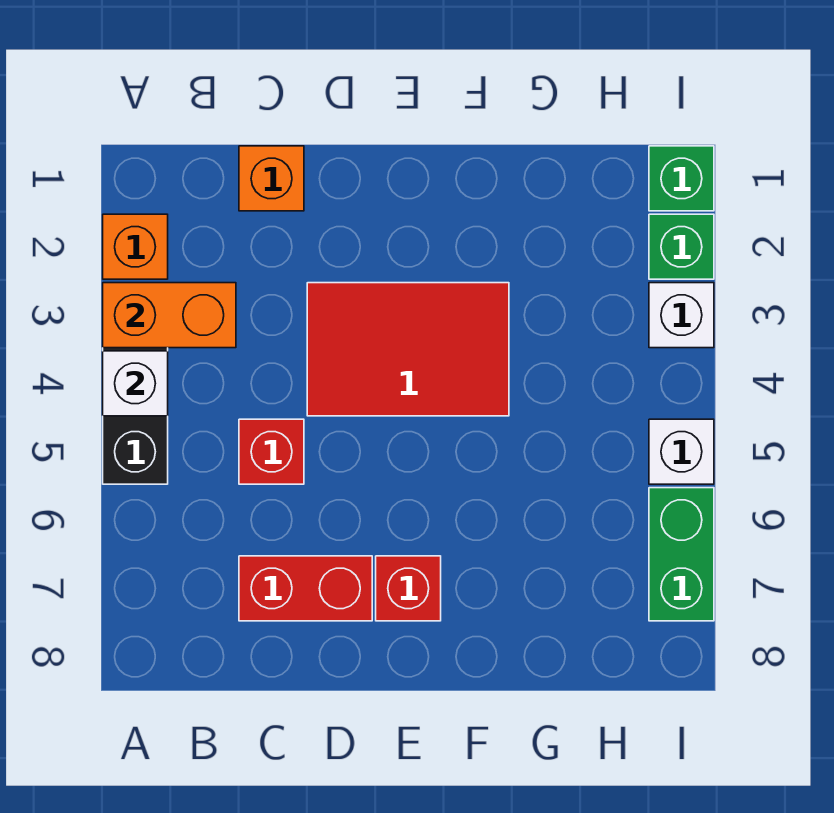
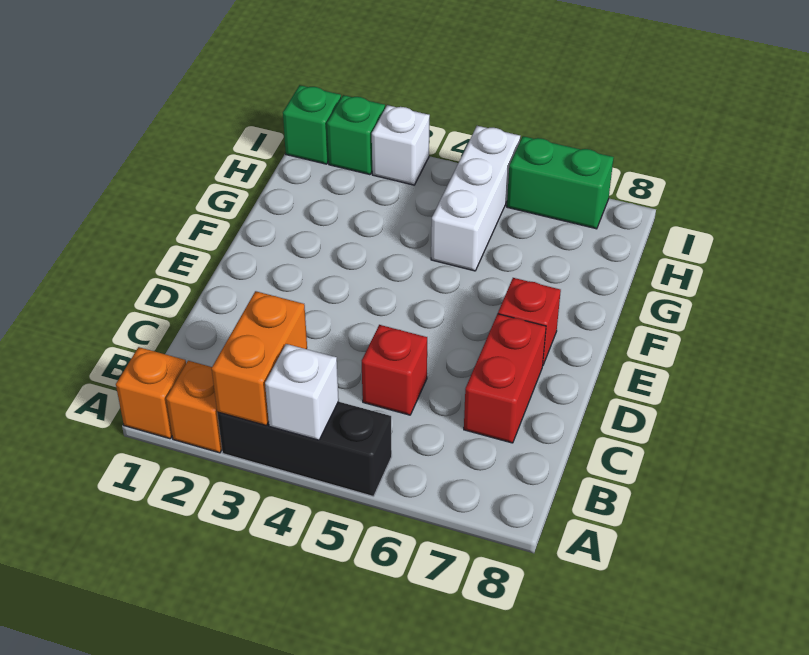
orange brick C1 level 1 -> orange brick A1 level 1
red tile D3:F4 level 1 -> none
white brick I5 level 1 -> white brick G5:I5 level 1

